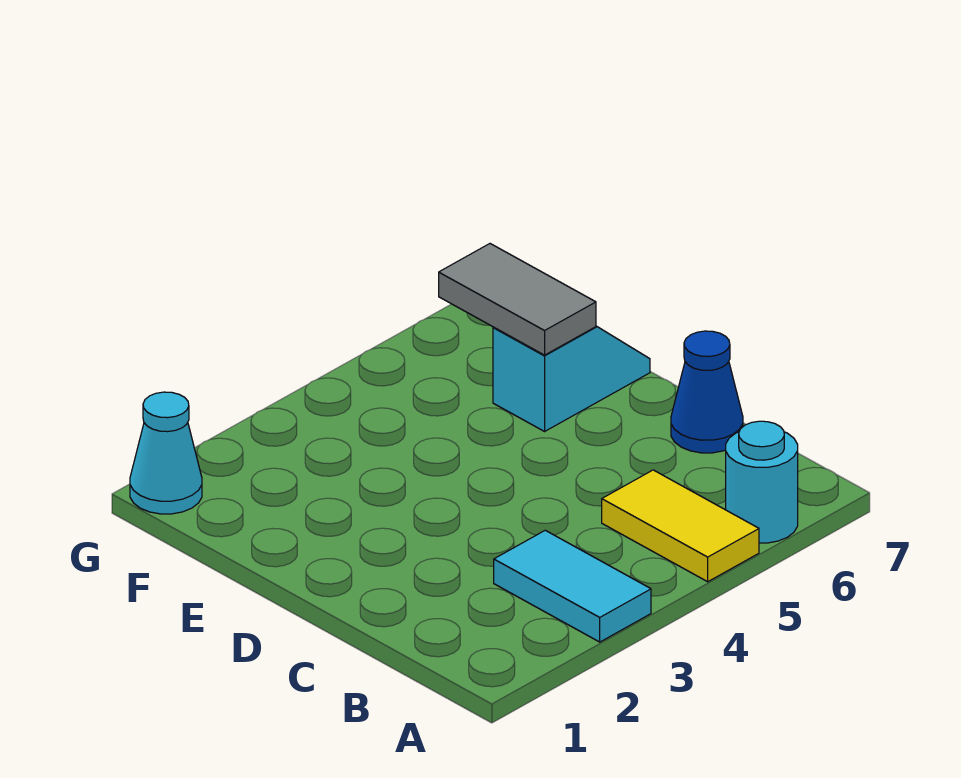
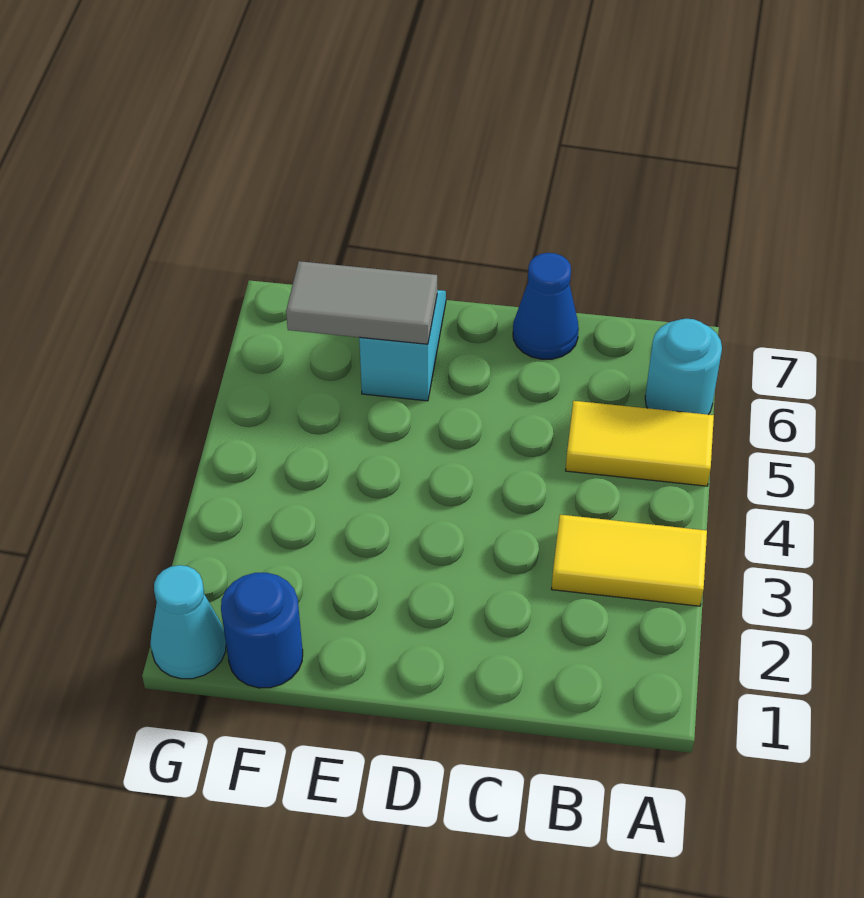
cyan tile A3:B3 level 1 -> yellow tile A3:B3 level 1
none -> blue round brick F1 level 1

